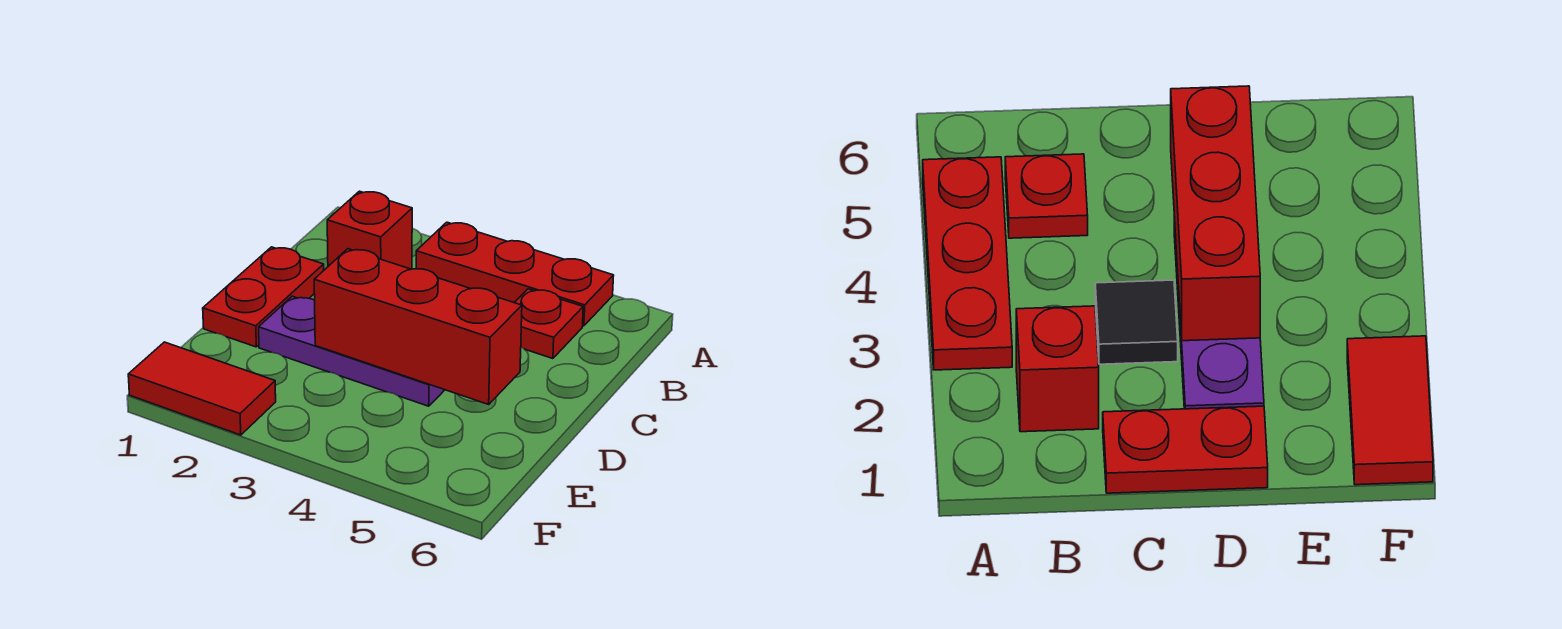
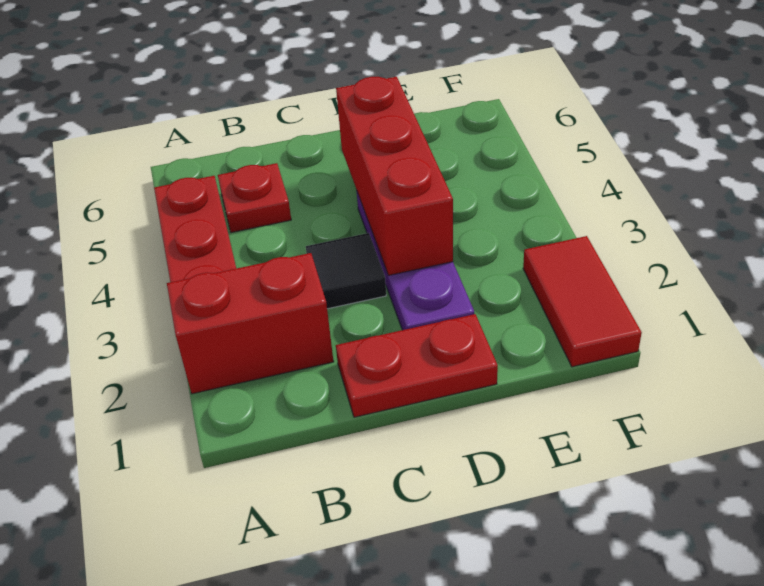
red brick B2 level 1 -> red brick A2:B2 level 1

